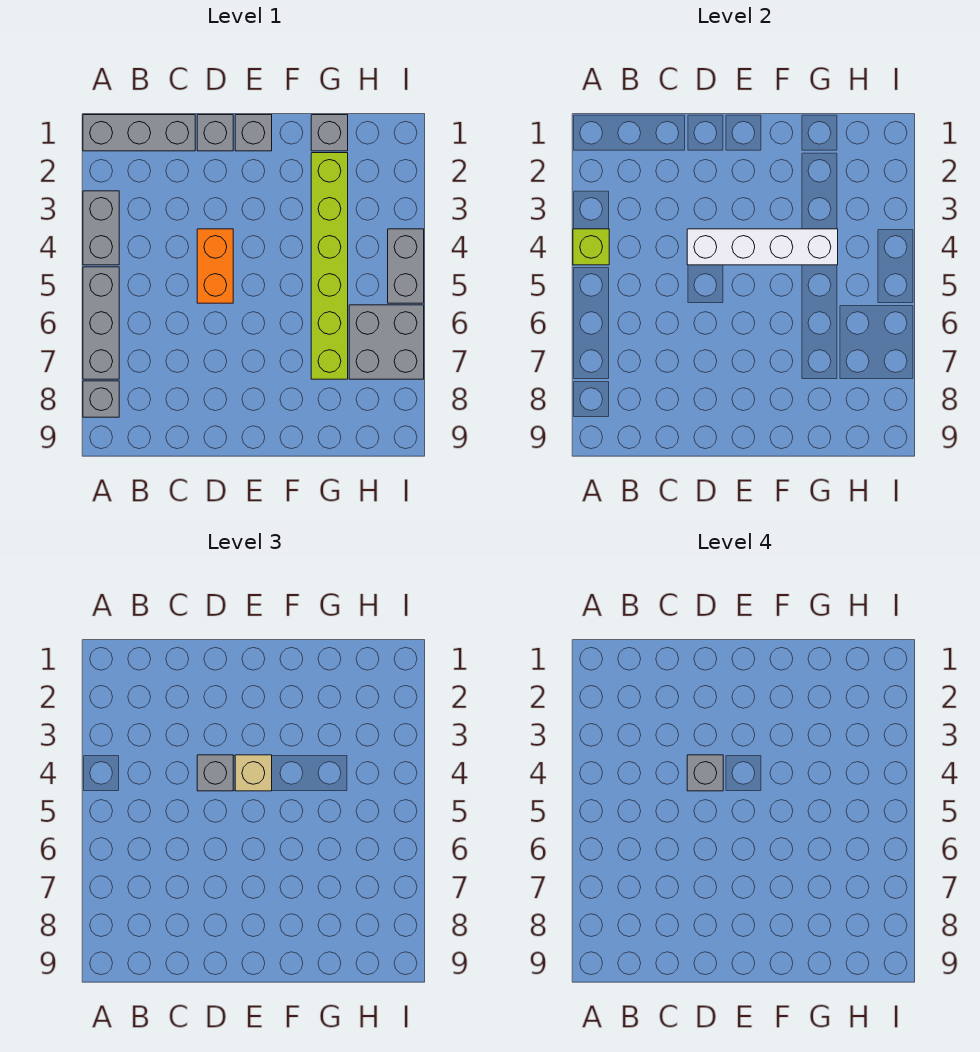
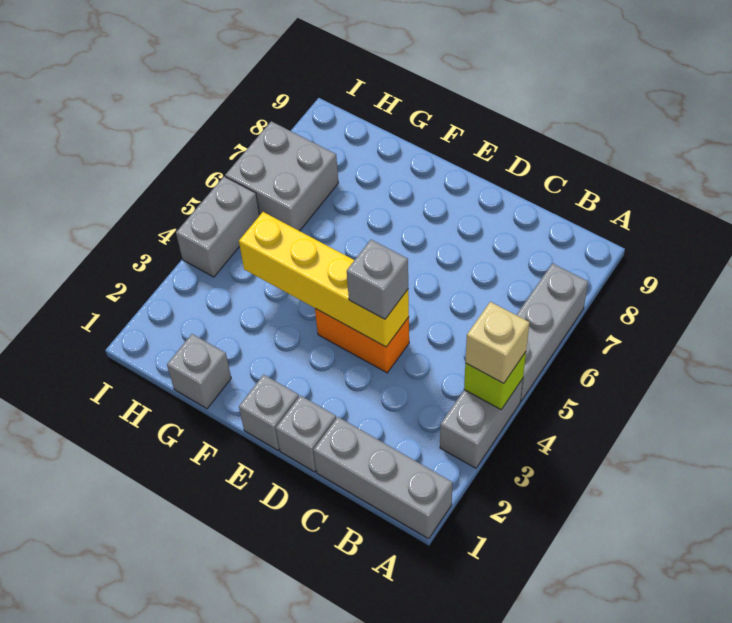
grey brick A8 level 1 -> none
orange brick D4:D5 level 1 -> orange brick D4:E4 level 1
white brick D4:G4 level 2 -> yellow brick D4:G4 level 2
grey brick D4 level 4 -> none
tan brick E4 level 3 -> tan brick A4 level 3
lime brick G2:G7 level 1 -> none

